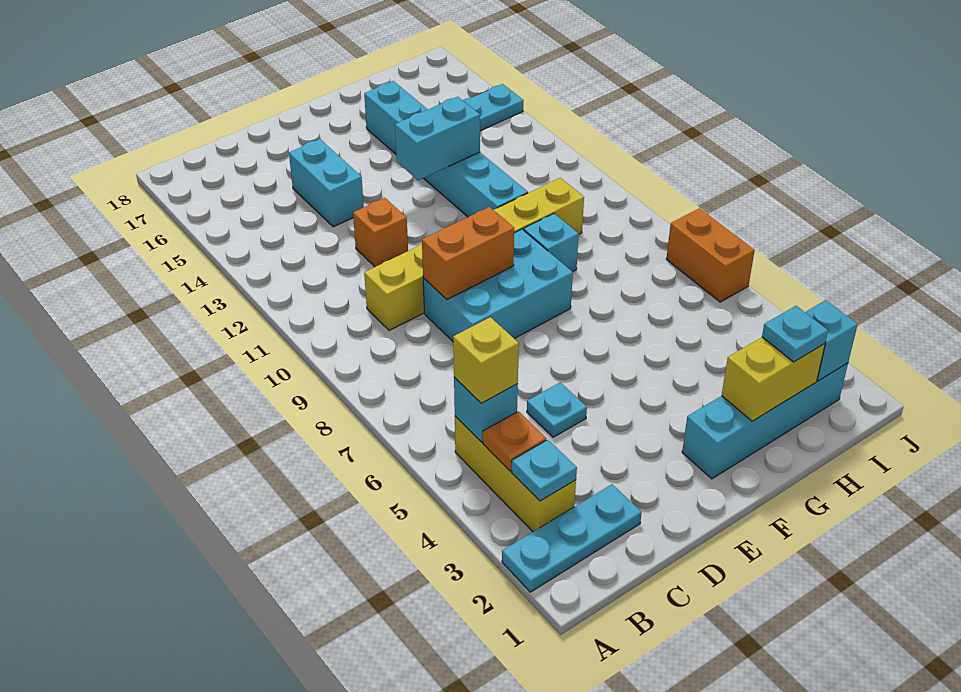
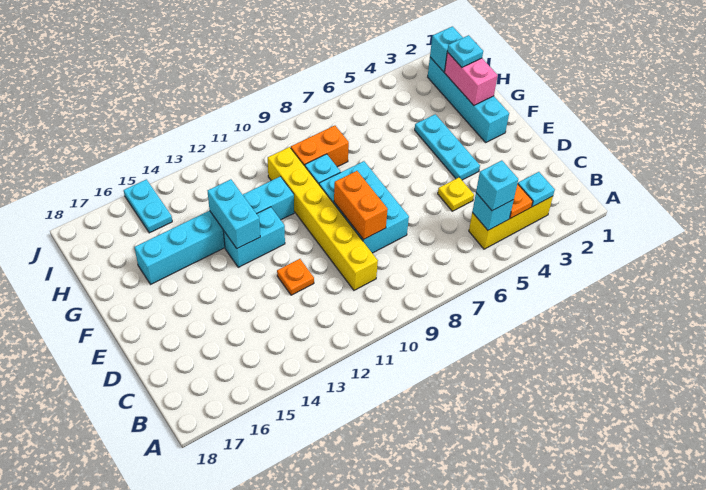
cyan plate A2:C2 level 1 -> cyan plate E4:G4 level 1
yellow brick B5 level 3 -> cyan brick B5 level 3
cyan plate D5 level 1 -> yellow plate D5 level 1
orange brick D12 level 1 -> orange plate D12 level 1
cyan brick D14:D15 level 1 -> cyan brick F12:F13 level 1
yellow brick G2:H2 level 2 -> pink brick G2:H2 level 2
orange brick J6:J7 level 1 -> orange brick H8:H9 level 1

